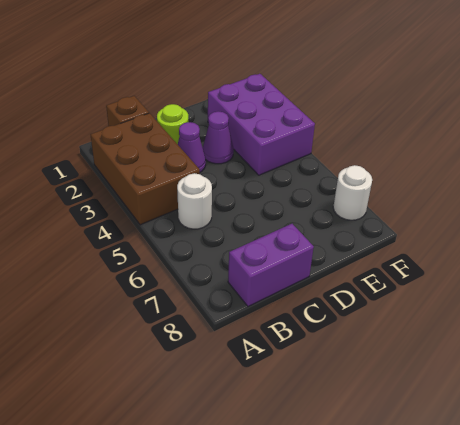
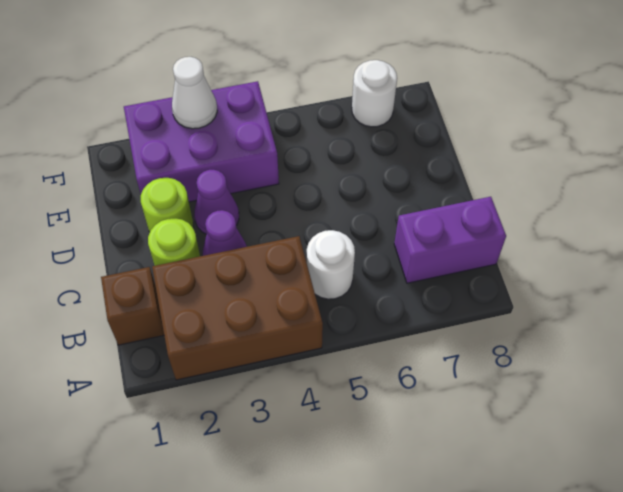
purple brick B8:C8 level 1 -> purple brick B7:B8 level 1
none -> lime round brick D2 level 1
none -> white cone F3 level 2

